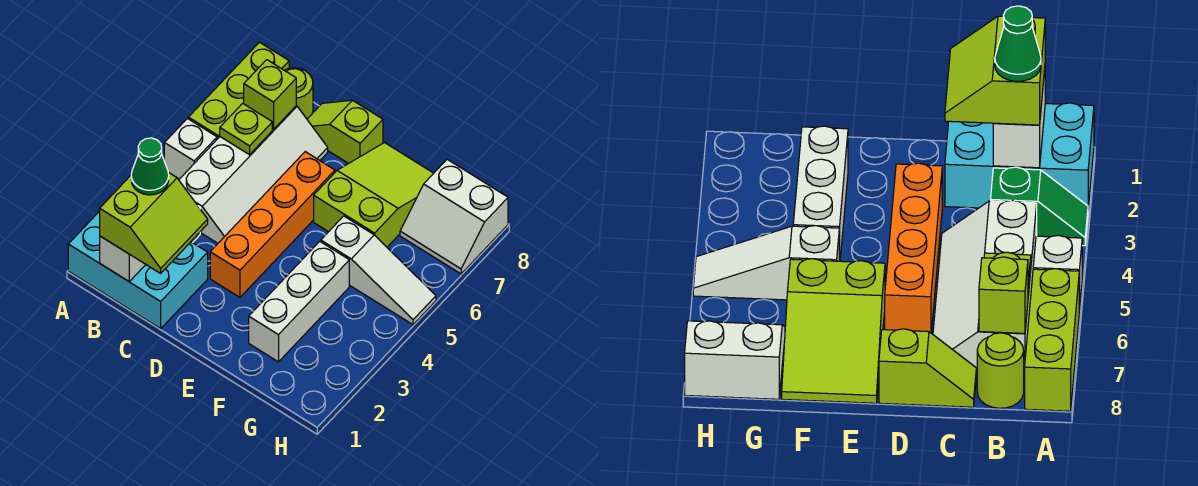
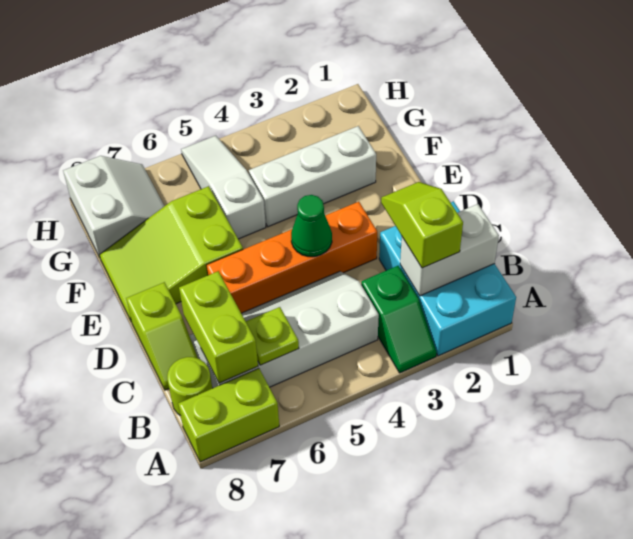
white brick A5 level 1 -> none
lime brick A6:A8 level 1 -> lime brick A7:A8 level 1
lime slope B1:C2 level 3 top B -> lime slope B2:C2 level 3 top B
green cone B2 level 4 -> green cone D4 level 2
lime brick B7 level 2 -> lime brick B7:C7 level 2

